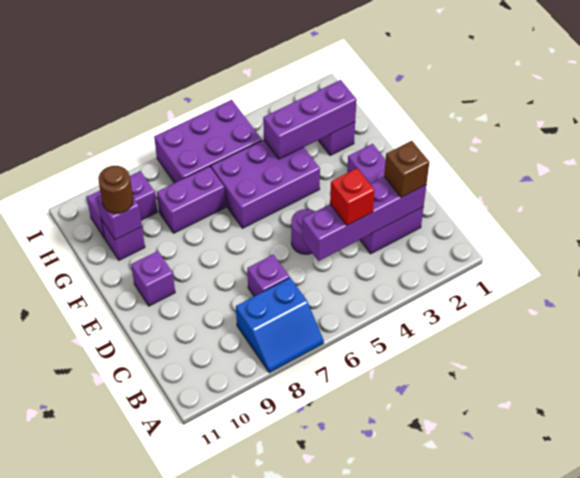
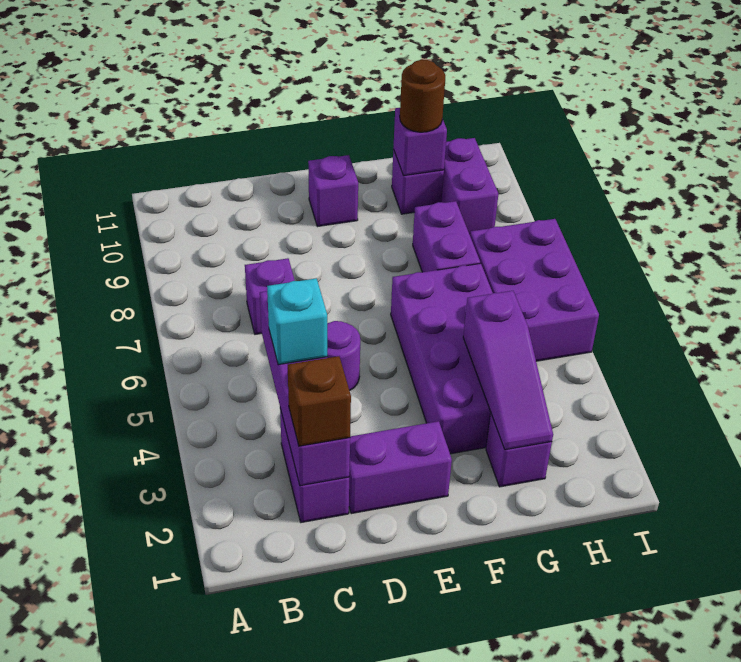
blue slope A7:B8 level 1 top B -> none
red brick C4 level 3 -> cyan brick C4 level 3
purple brick F4:G6 level 1 -> purple brick F3:G6 level 1
purple brick G2:G4 level 2 -> purple slope G2:G4 level 2 top 4

